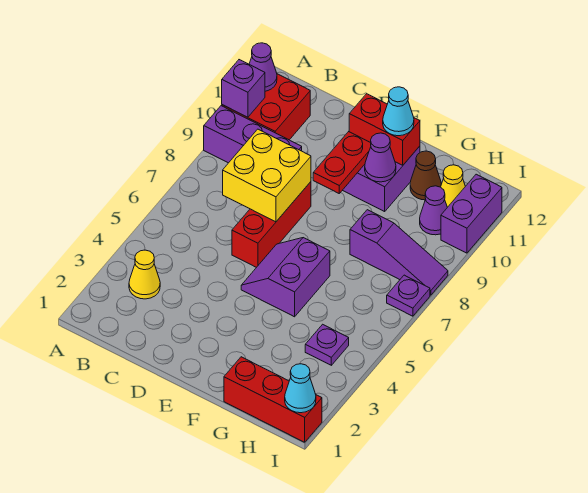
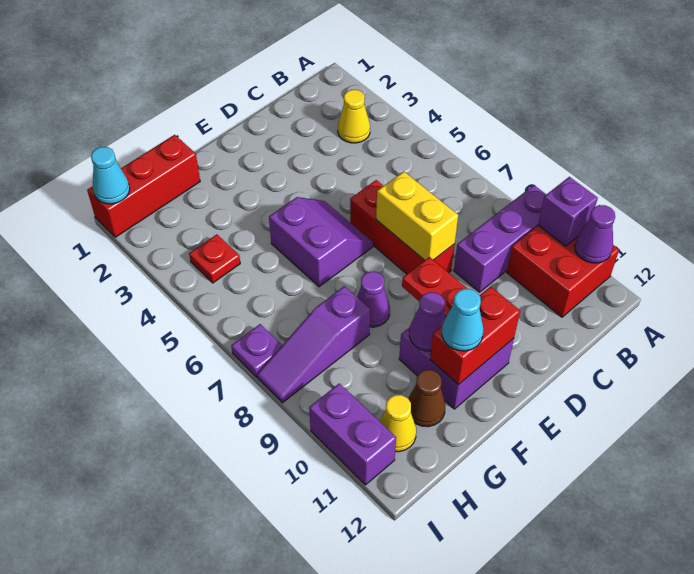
yellow brick C7:D8 level 2 -> yellow brick D7:D8 level 2
purple plate H4 level 1 -> red plate H4 level 1
purple cone H10 level 1 -> purple cone F8 level 1

